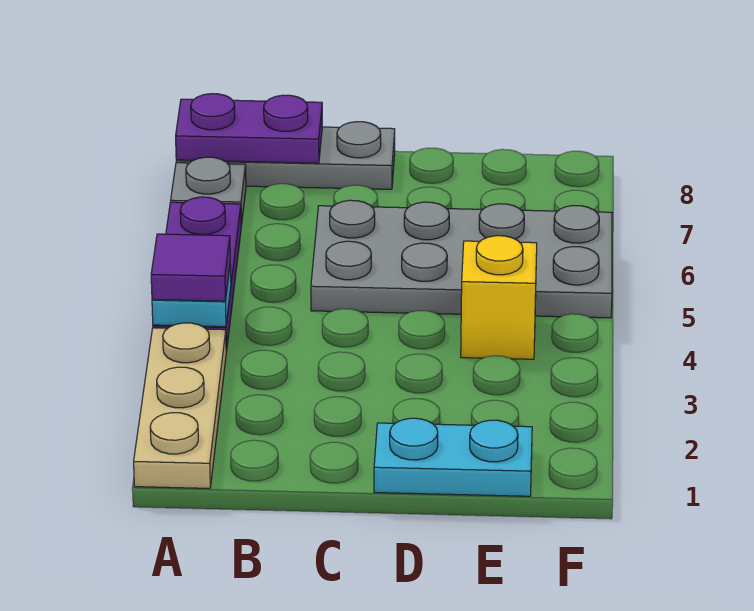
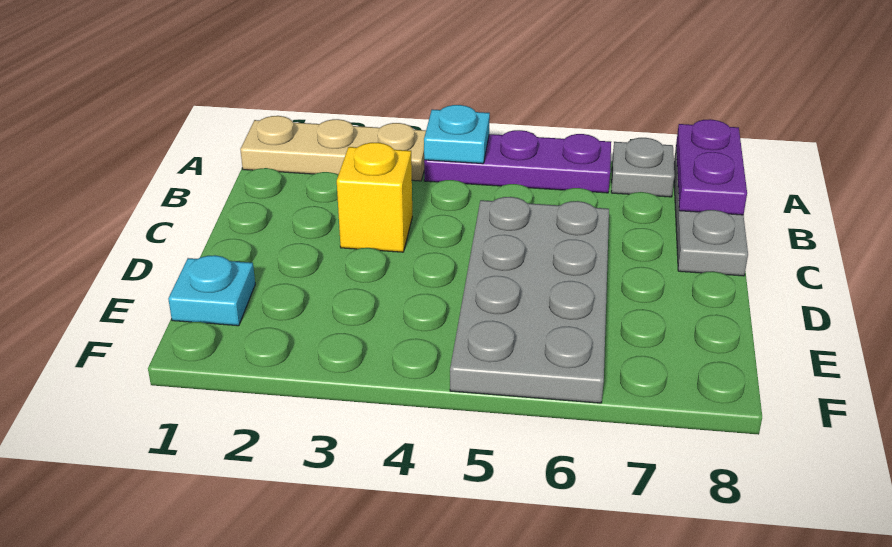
purple tile A4 level 3 -> none
cyan plate D1:E1 level 1 -> cyan plate E1 level 1
yellow brick E4 level 1 -> yellow brick C3 level 1

